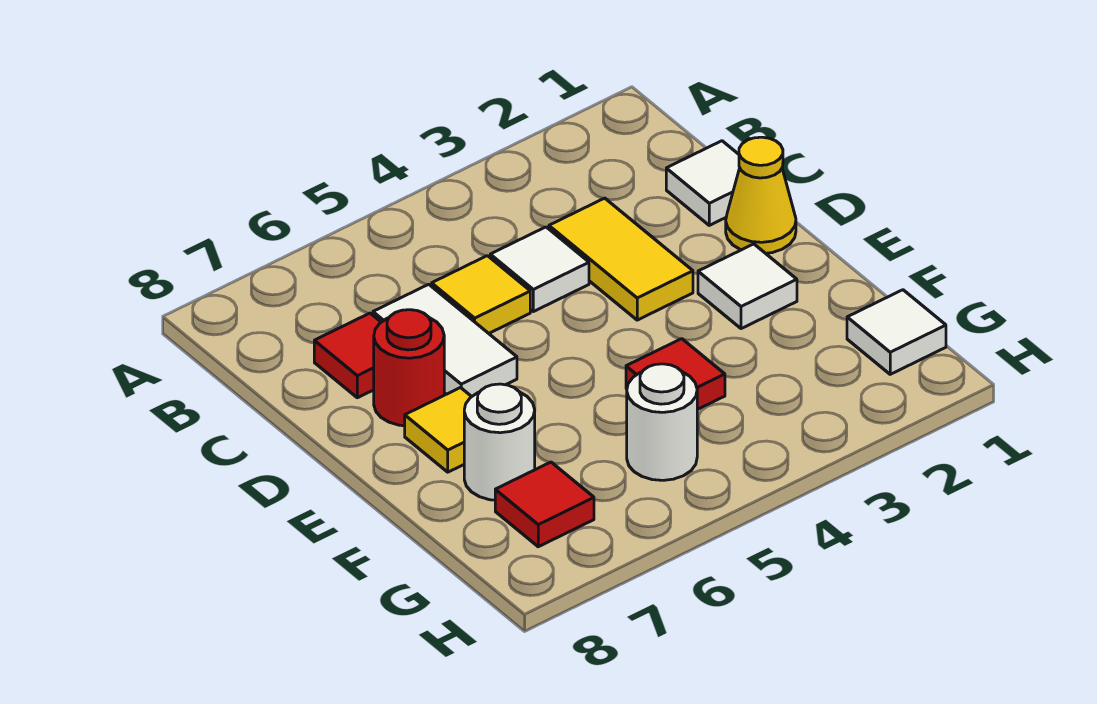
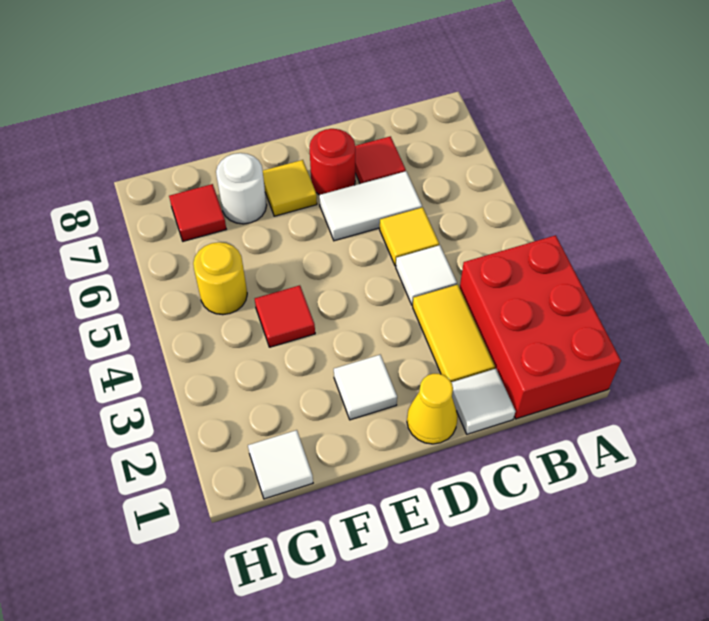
none -> red brick A1:B3 level 1
yellow tile C3:D3 level 1 -> yellow tile C2:C3 level 1
white round brick G5 level 1 -> yellow round brick G5 level 1

